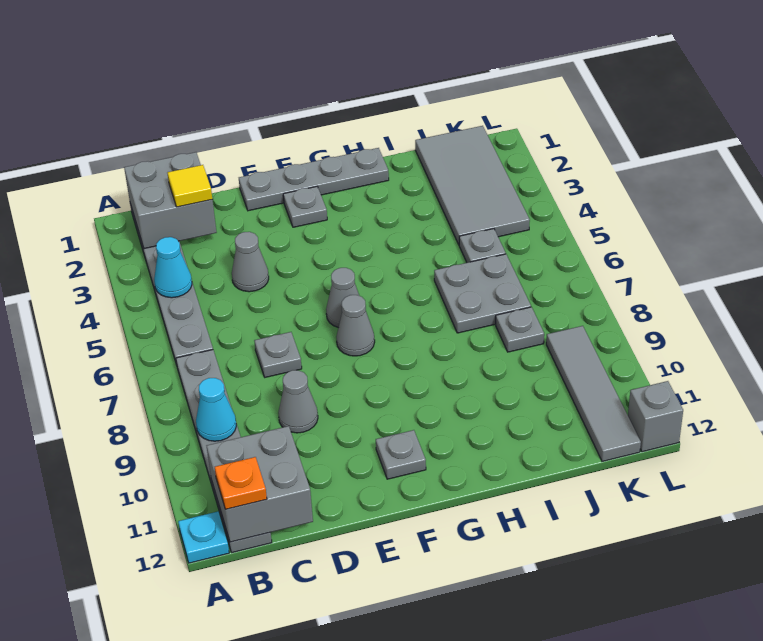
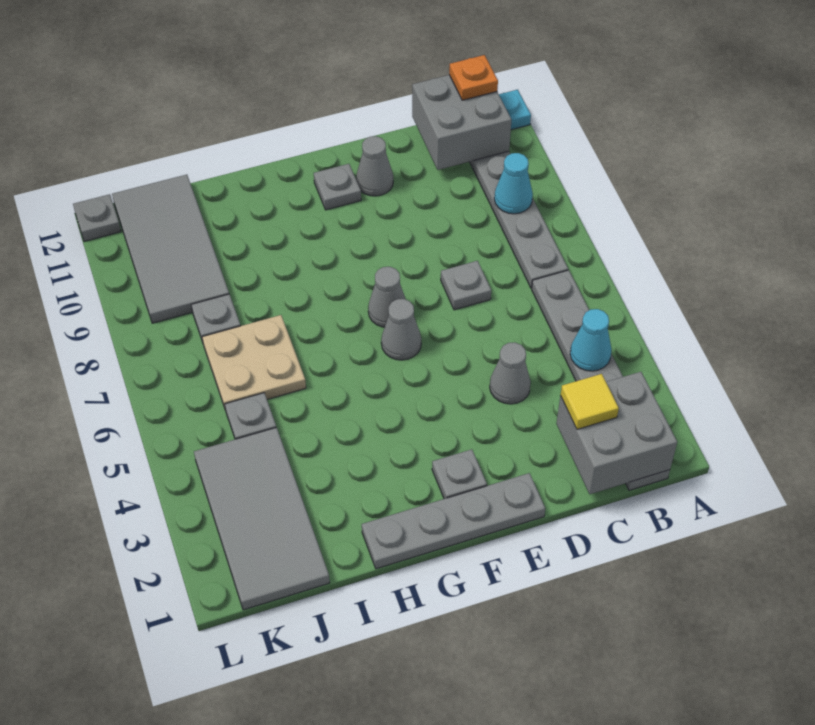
grey cone D9 level 1 -> grey cone E11 level 1
grey plate I6:J7 level 1 -> tan plate I6:J7 level 1
grey tile K9:K12 level 1 -> grey tile J9:K12 level 1
grey brick L12 level 1 -> grey plate L12 level 1

